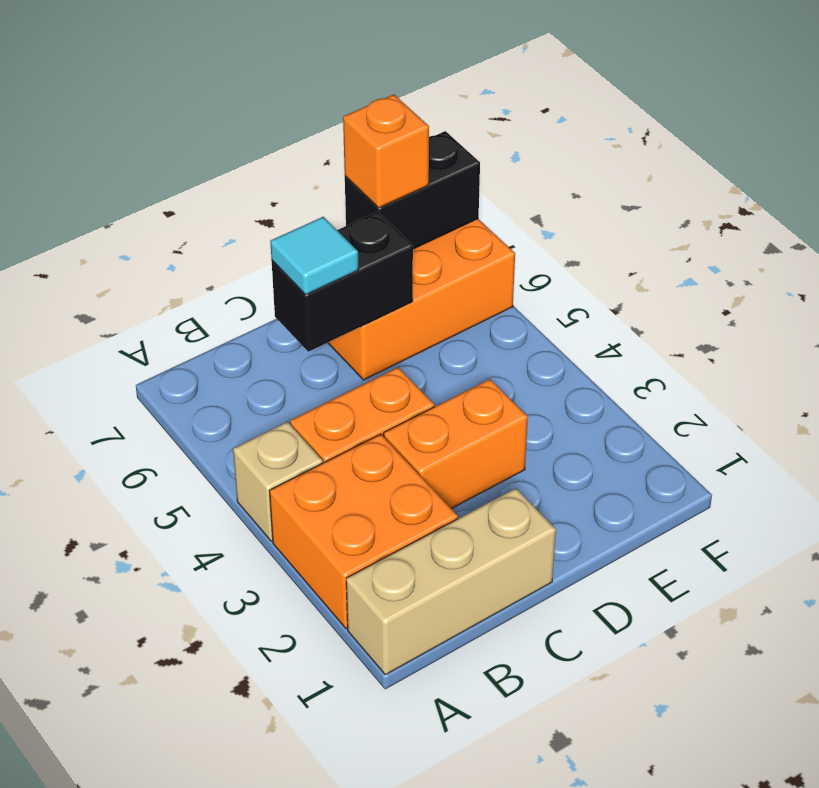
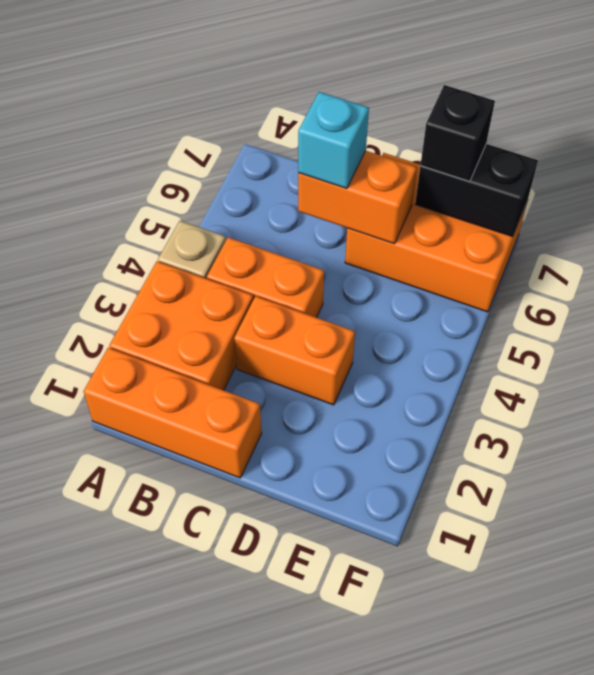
tan brick A1:C1 level 1 -> orange brick A1:C1 level 1
black brick C6:D6 level 2 -> orange brick C6:D6 level 2
cyan tile C6 level 3 -> cyan brick C6 level 3
orange brick E7 level 3 -> black brick E7 level 3

